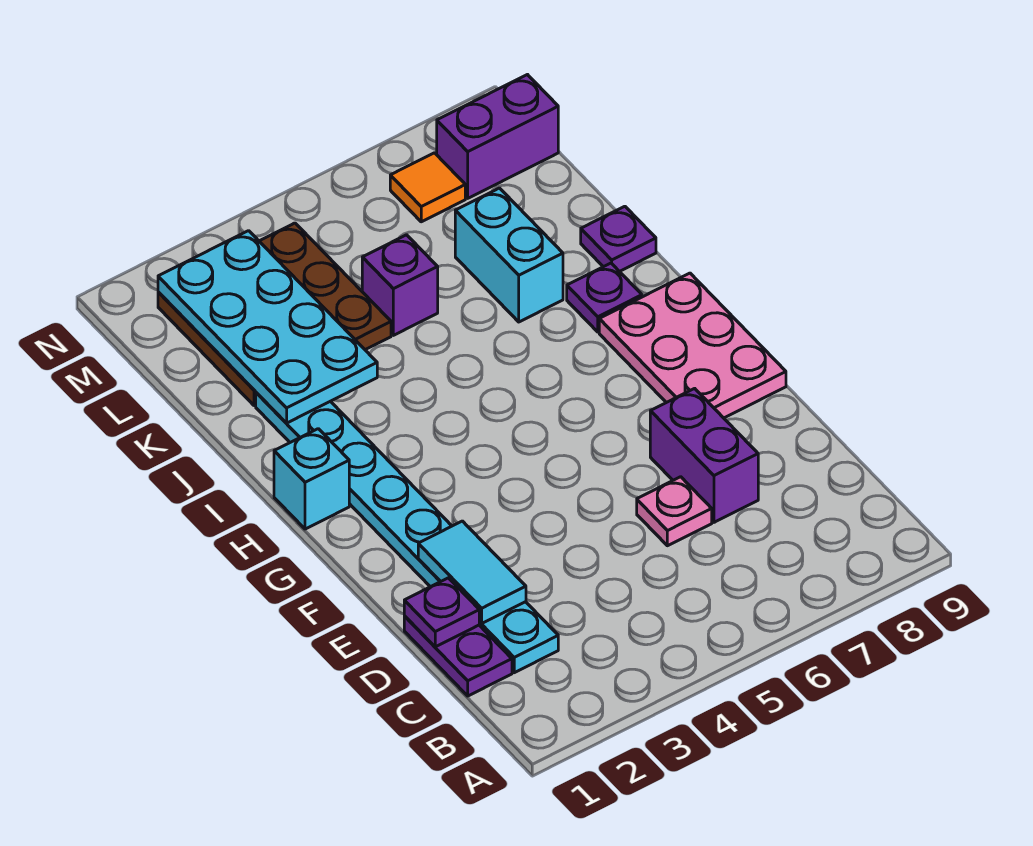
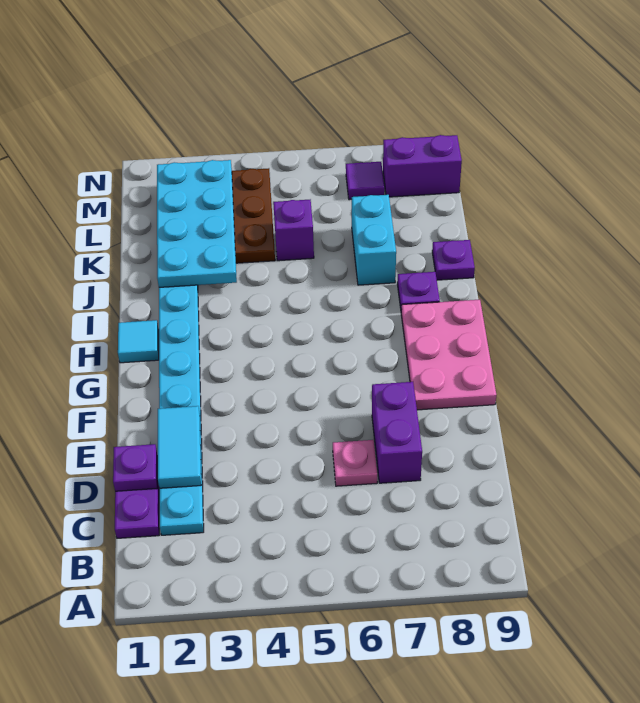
cyan brick H1 level 1 -> cyan tile H1 level 1
orange tile M7 level 1 -> purple tile M7 level 1

